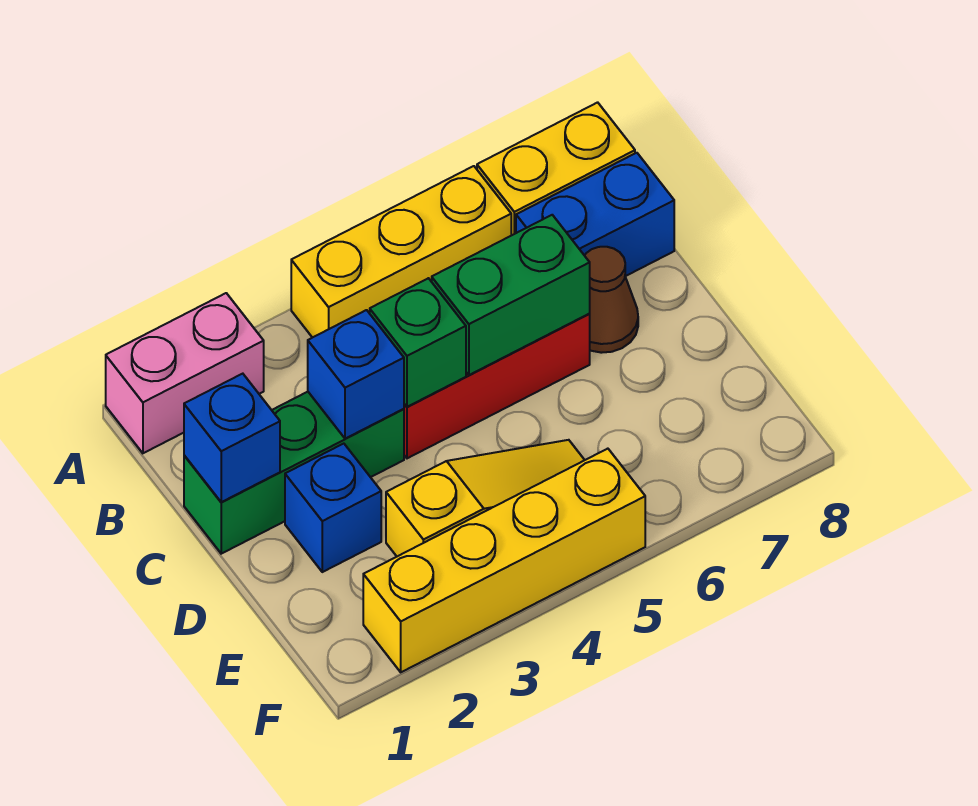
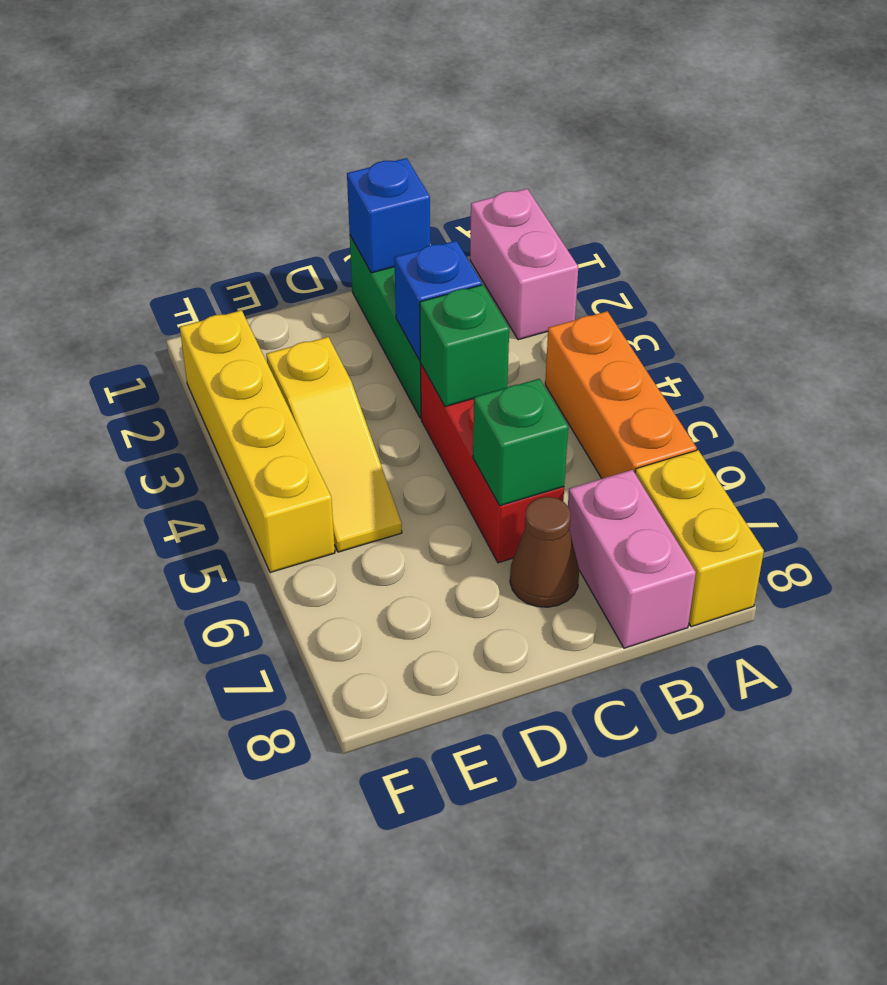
yellow brick A4:A6 level 1 -> orange brick A4:A6 level 1
blue brick B7:B8 level 1 -> pink brick B7:B8 level 1
green brick C5:C6 level 2 -> green brick C6 level 2
blue brick D2 level 1 -> none

